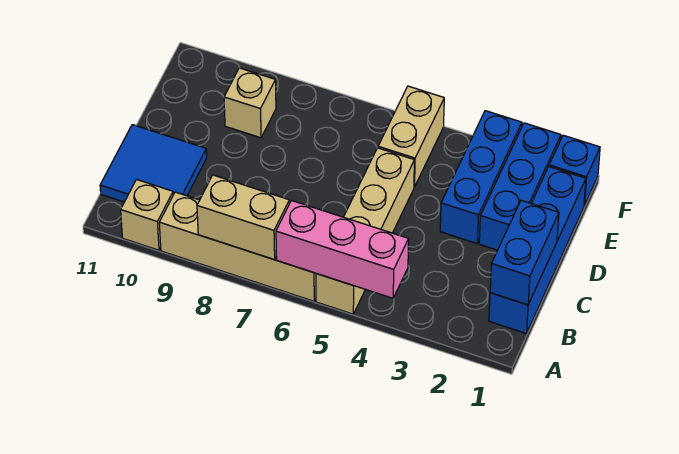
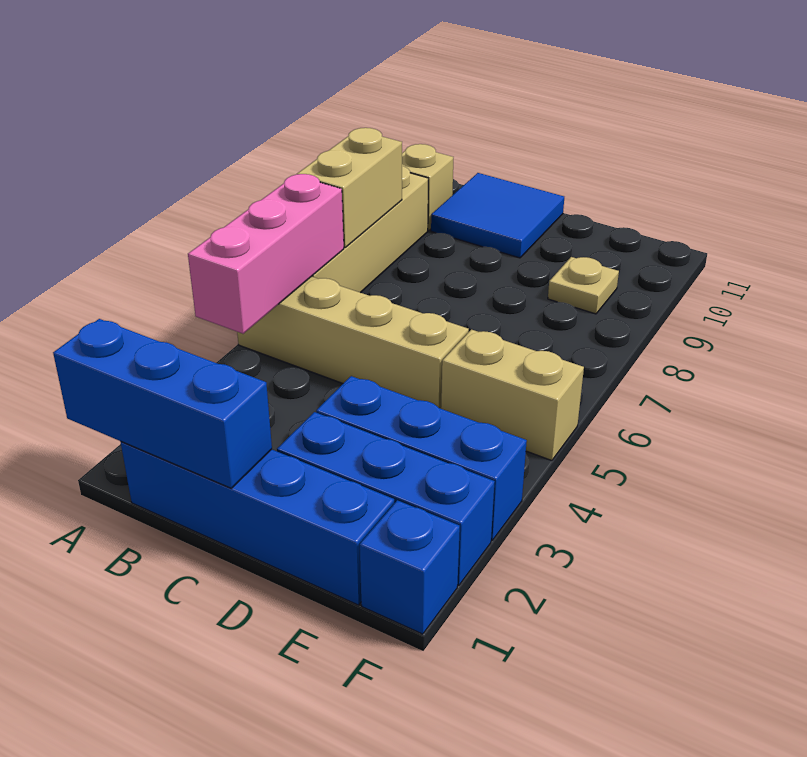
blue brick B1:C1 level 2 -> blue brick A1:C1 level 2
tan brick E9 level 1 -> tan plate E9 level 1

